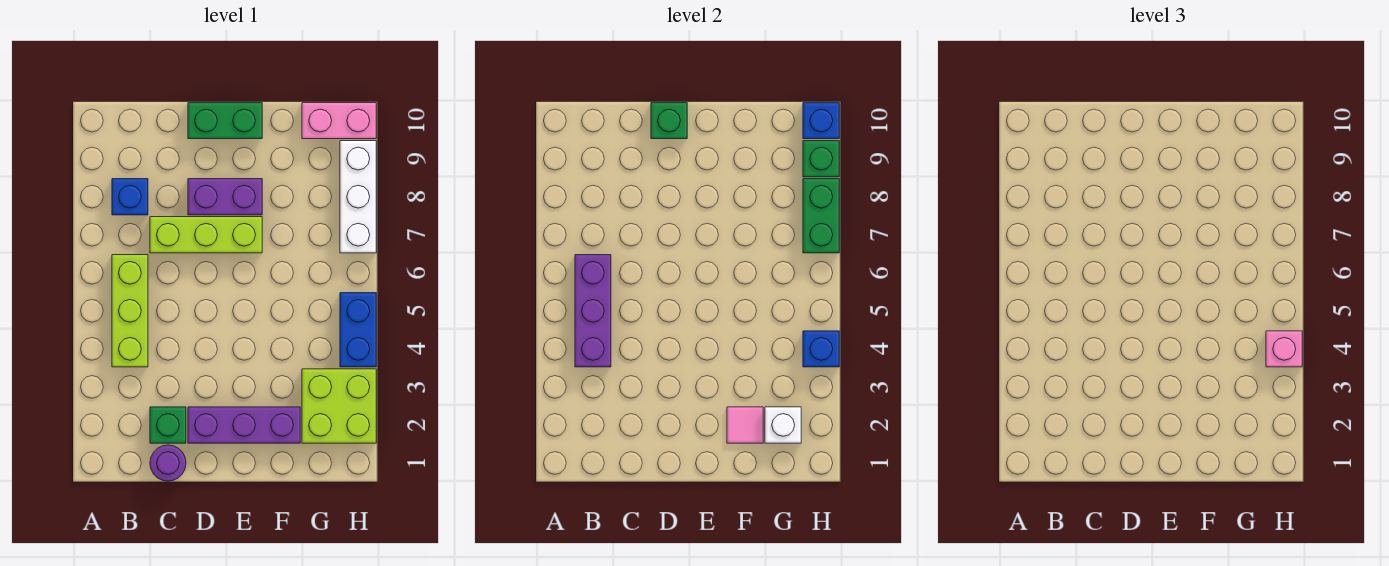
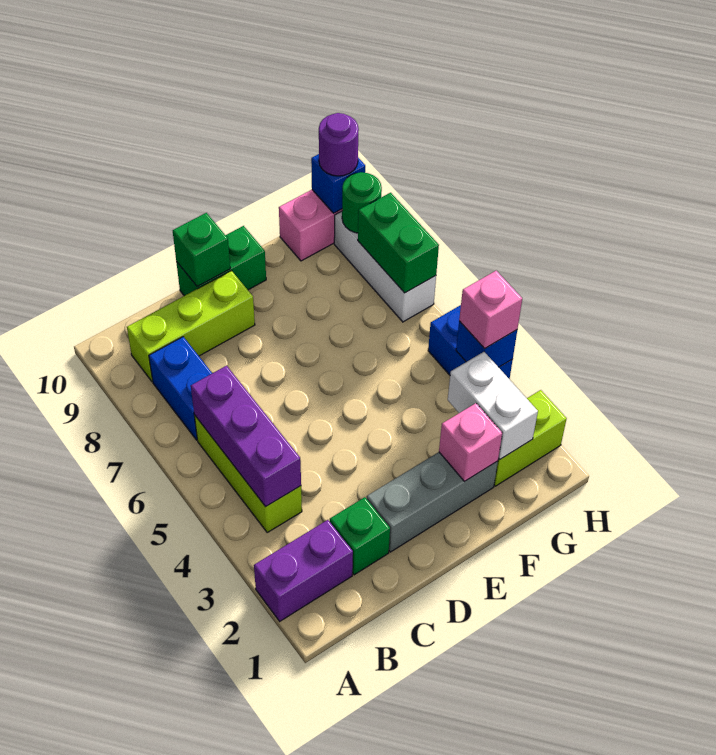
blue brick B8 level 1 -> blue brick B7:B8 level 1
purple round brick C1 level 1 -> purple round brick H10 level 3
lime brick C7:E7 level 1 -> lime brick B9:D9 level 1
purple brick D2:F2 level 1 -> grey brick D2:F2 level 1
purple brick D8:E8 level 1 -> purple brick A2:B2 level 1
pink tile F2 level 2 -> pink brick F2 level 2
lime brick G2:H3 level 1 -> lime brick G2:H2 level 1
white brick G2 level 2 -> white brick G2:G3 level 2
green brick H9 level 2 -> green round brick H9 level 2

